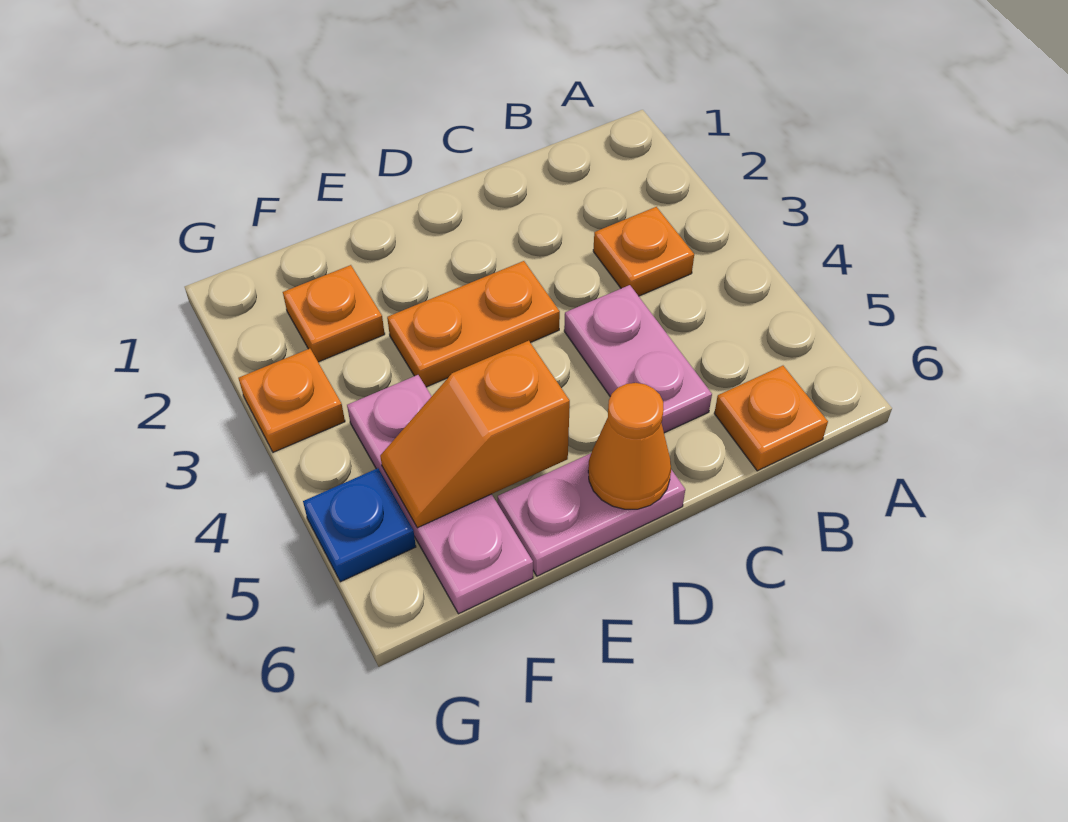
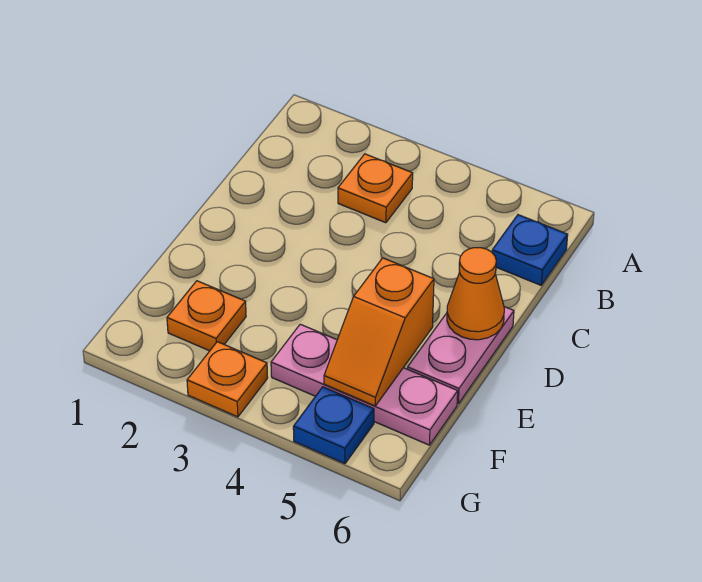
orange plate B6 level 1 -> blue plate B6 level 1
pink plate C4:C5 level 1 -> none
orange plate D3:E3 level 1 -> none

